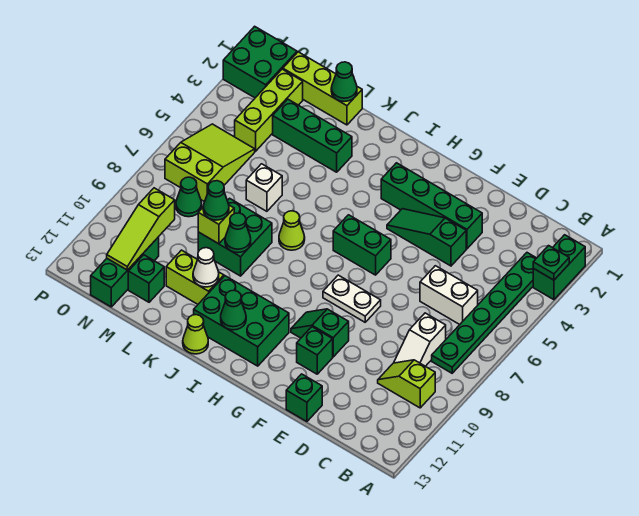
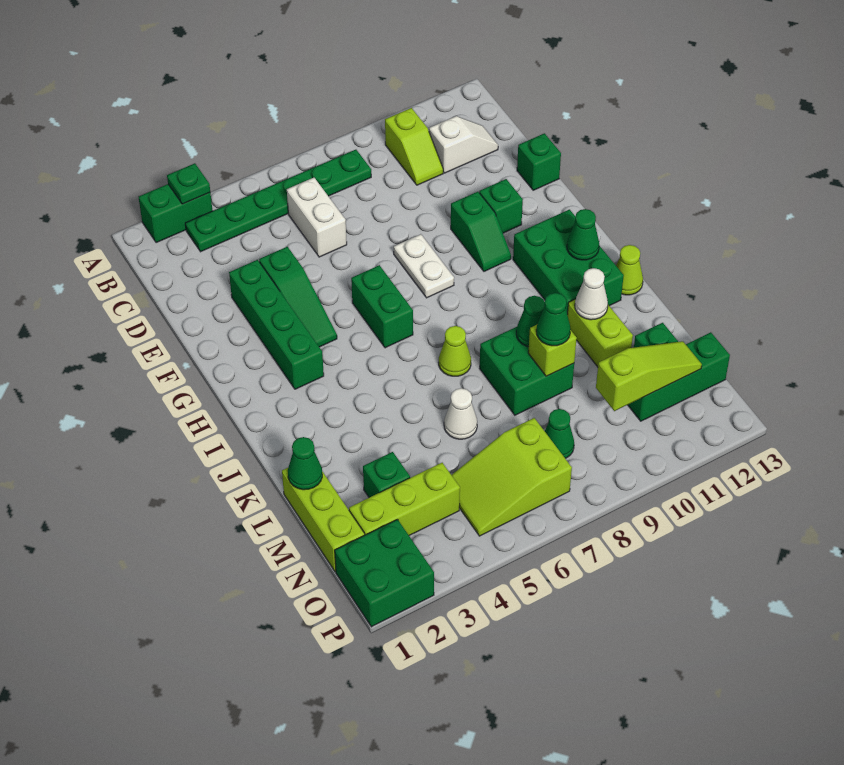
white slope C8:C9 level 1 top 8 -> white slope C11:C12 level 1 top 11
green brick K3:M3 level 1 -> green brick M3 level 1
white brick L6 level 1 -> white cone L6 level 1

